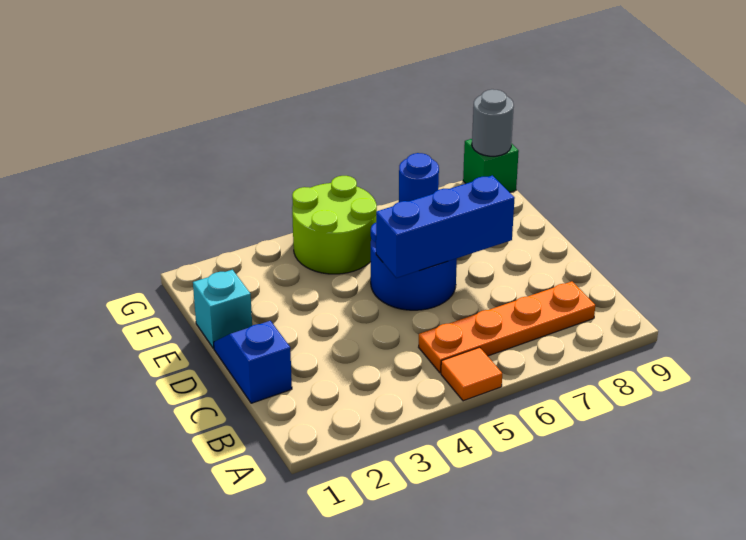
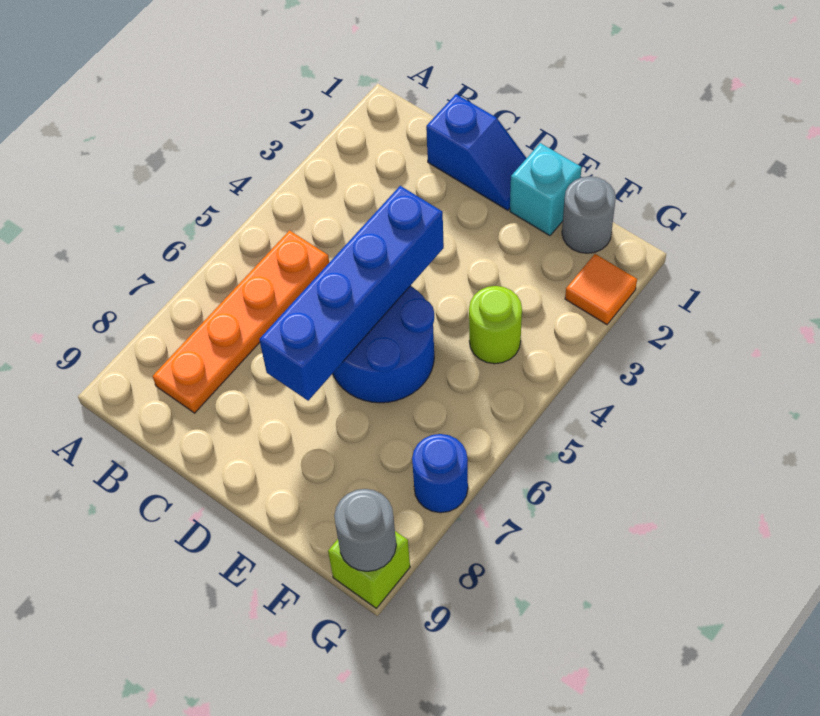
orange tile A5 level 1 -> orange tile G2 level 1
blue brick D5:D7 level 2 -> blue brick D4:D7 level 2
none -> grey round brick F1 level 1
lime round brick F4:G5 level 1 -> lime round brick F4 level 1
green brick G9 level 1 -> lime brick G9 level 1

